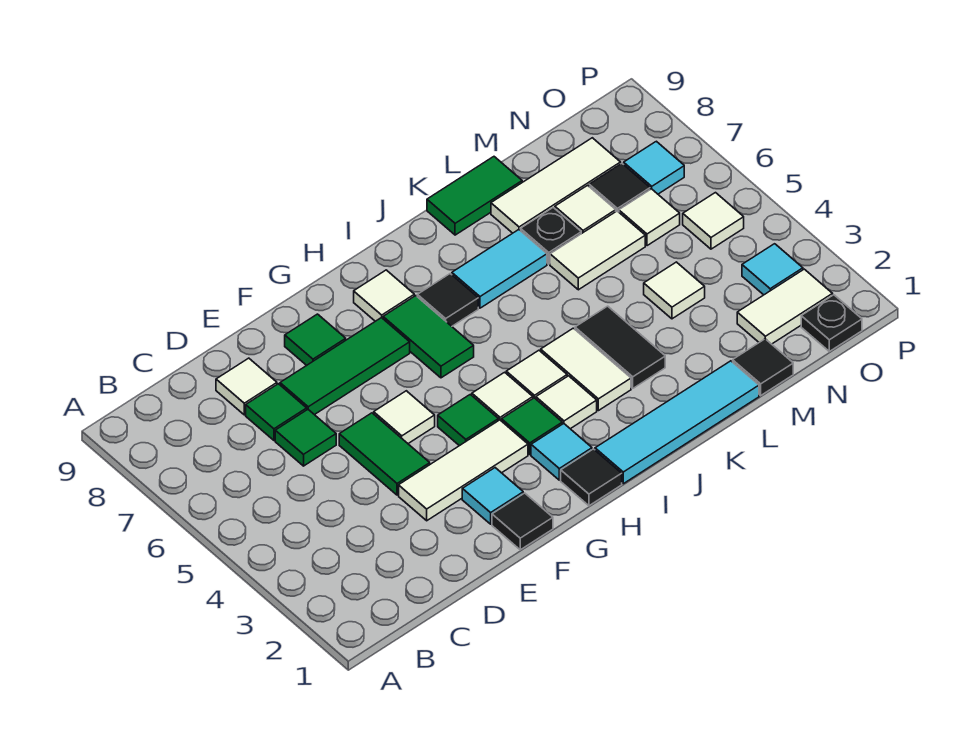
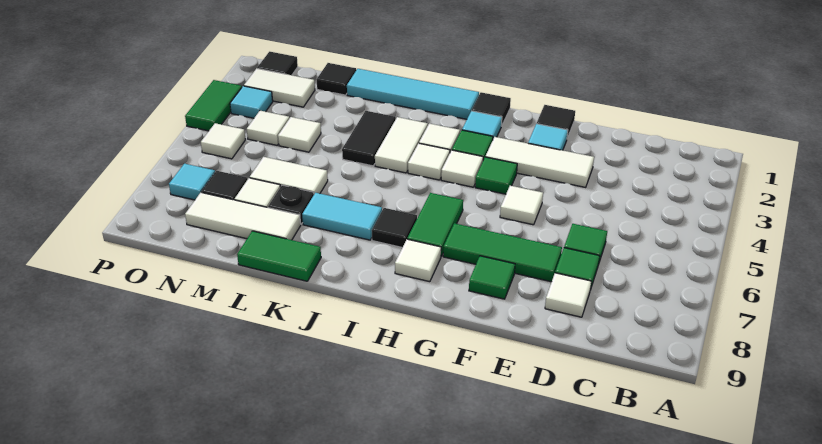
green tile E4:E5 level 1 -> green tile P3:P4 level 1
white tile N6 level 1 -> white tile N4 level 1
black plate O1 level 1 -> black tile O1 level 1

